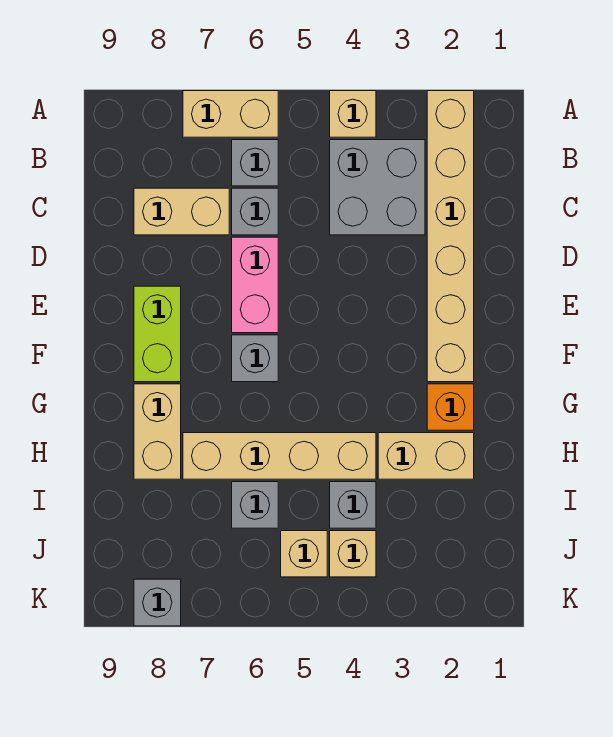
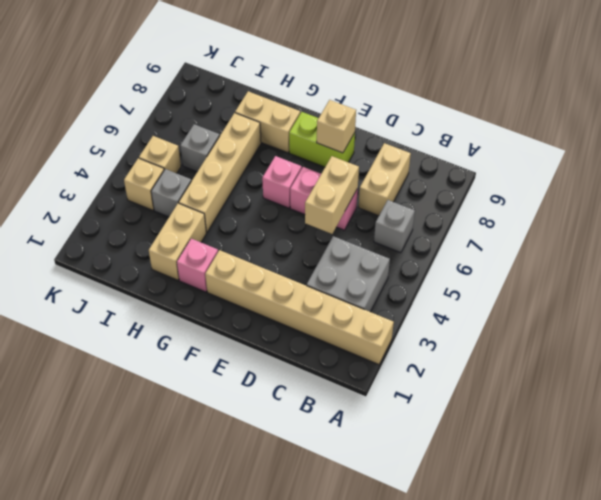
tan brick A4 level 1 -> tan brick E8 level 2
tan brick A6:A7 level 1 -> tan brick D5:D6 level 2
grey brick C6 level 1 -> none
grey brick F6 level 1 -> pink brick F6 level 1
orange brick G2 level 1 -> pink brick G2 level 1
grey brick K8 level 1 -> none

